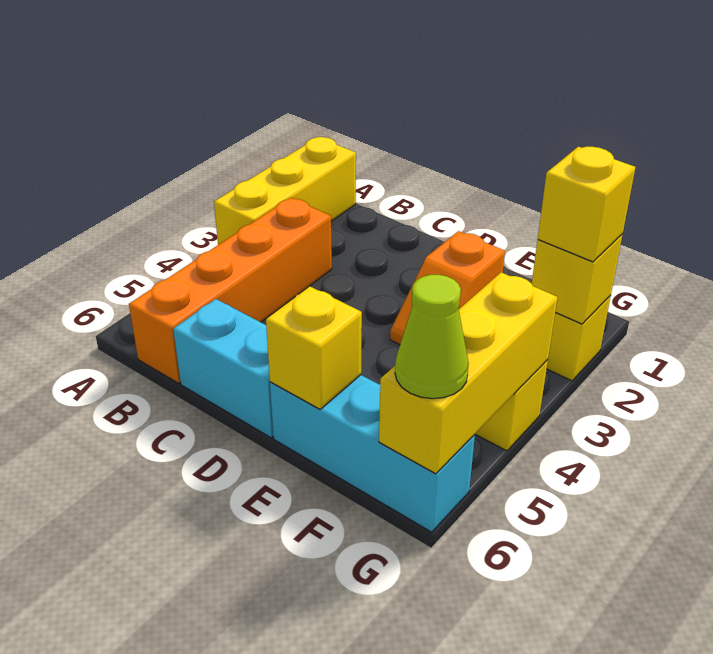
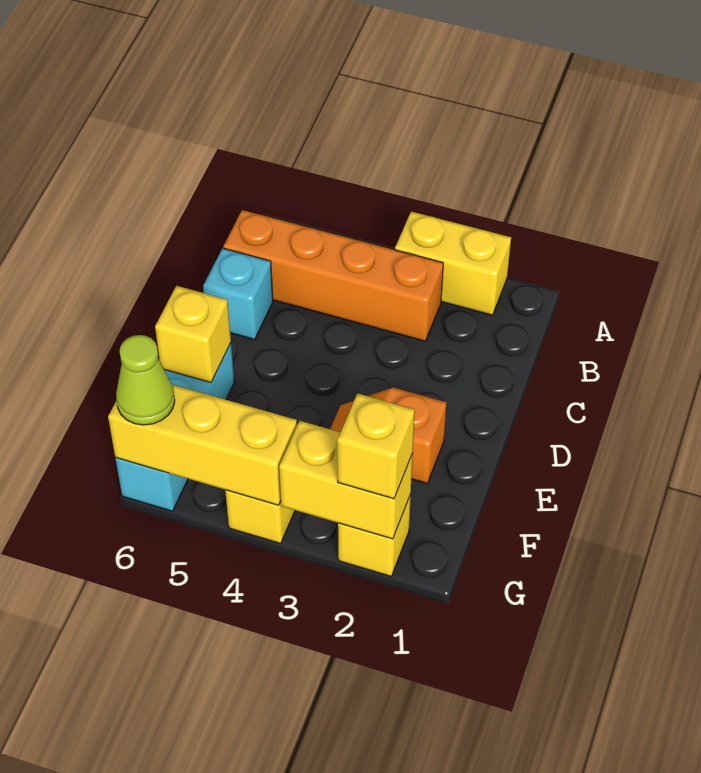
yellow brick A1:A3 level 1 -> yellow brick A2:A3 level 1
cyan brick C6:D6 level 1 -> cyan brick C6 level 1
yellow brick G2 level 2 -> yellow brick G2:G3 level 2

